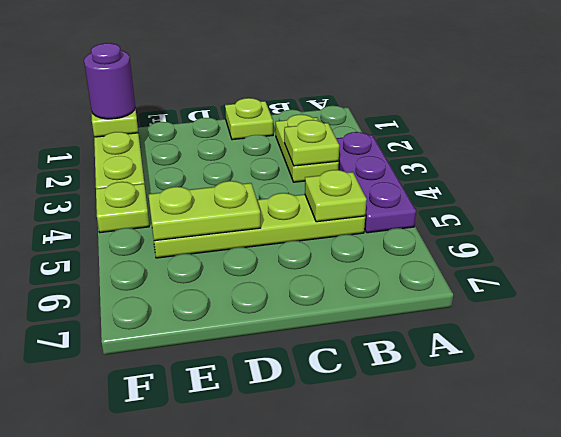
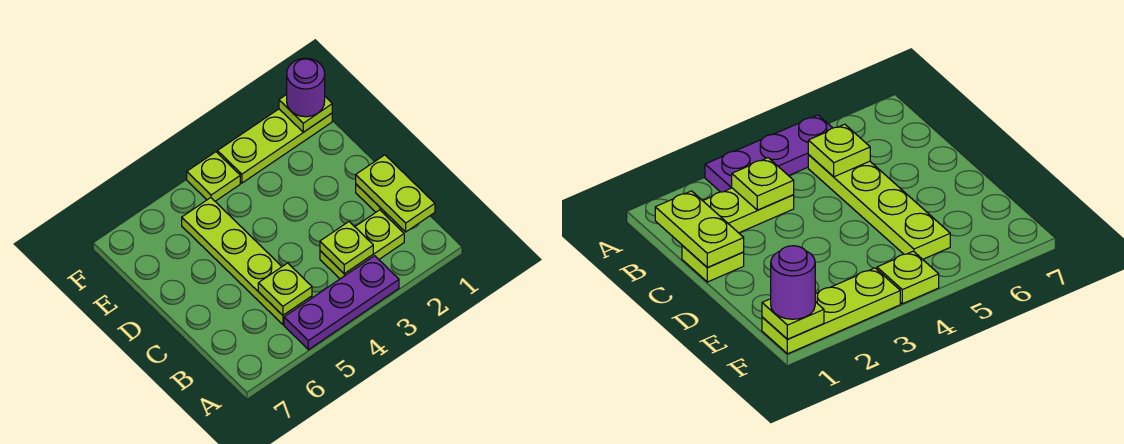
lime plate D5:E5 level 2 -> lime plate B1:C1 level 2

